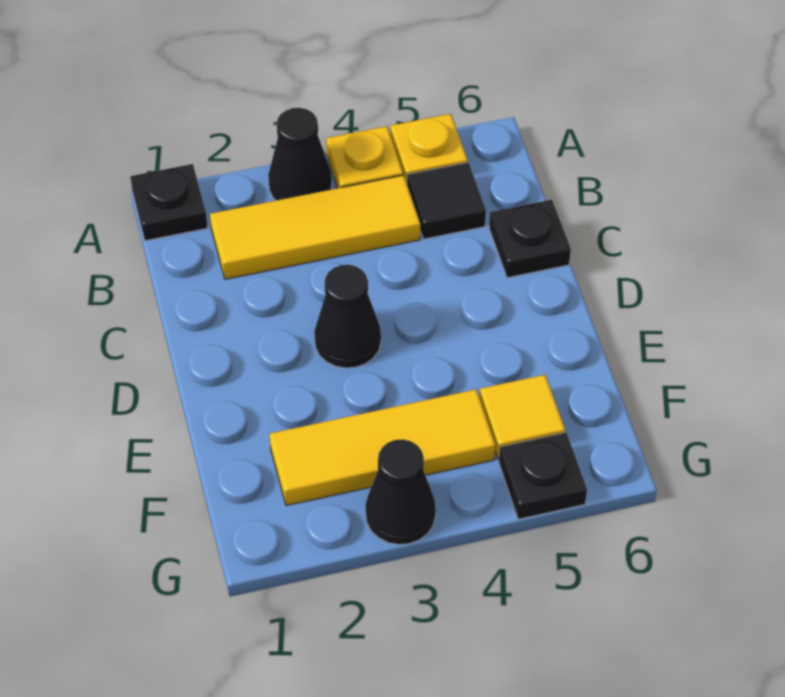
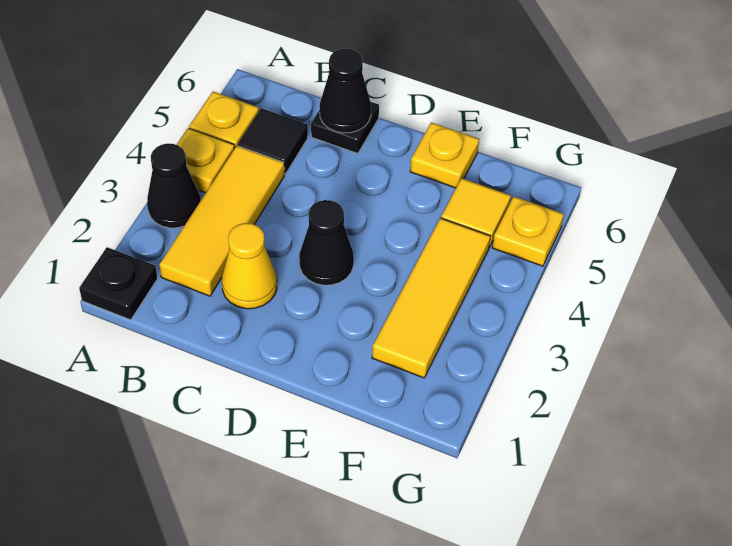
none -> yellow cone C2 level 1
none -> yellow plate E6 level 1
black cone G3 level 1 -> black cone C6 level 2
black plate G5 level 1 -> yellow plate G5 level 1

